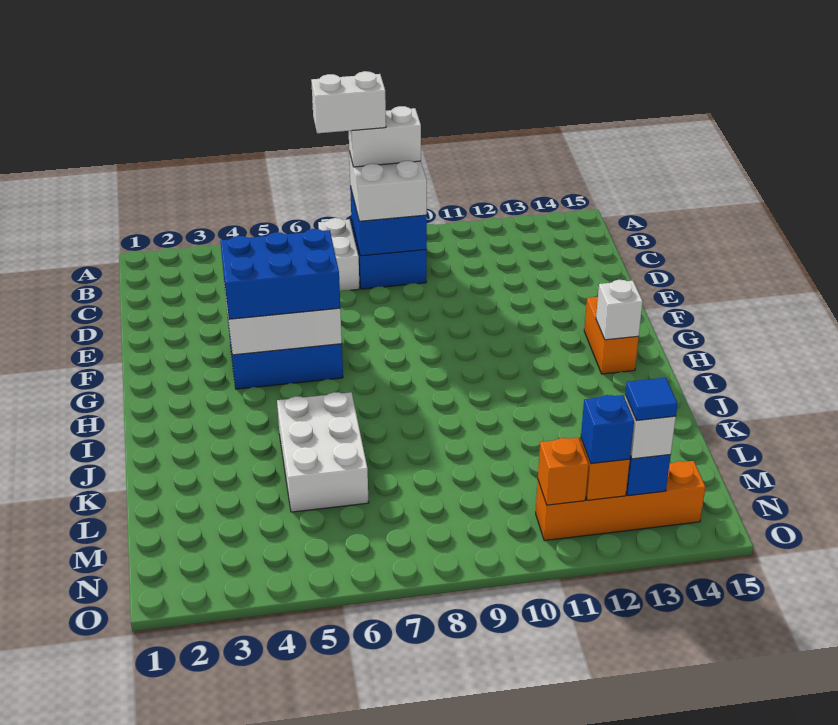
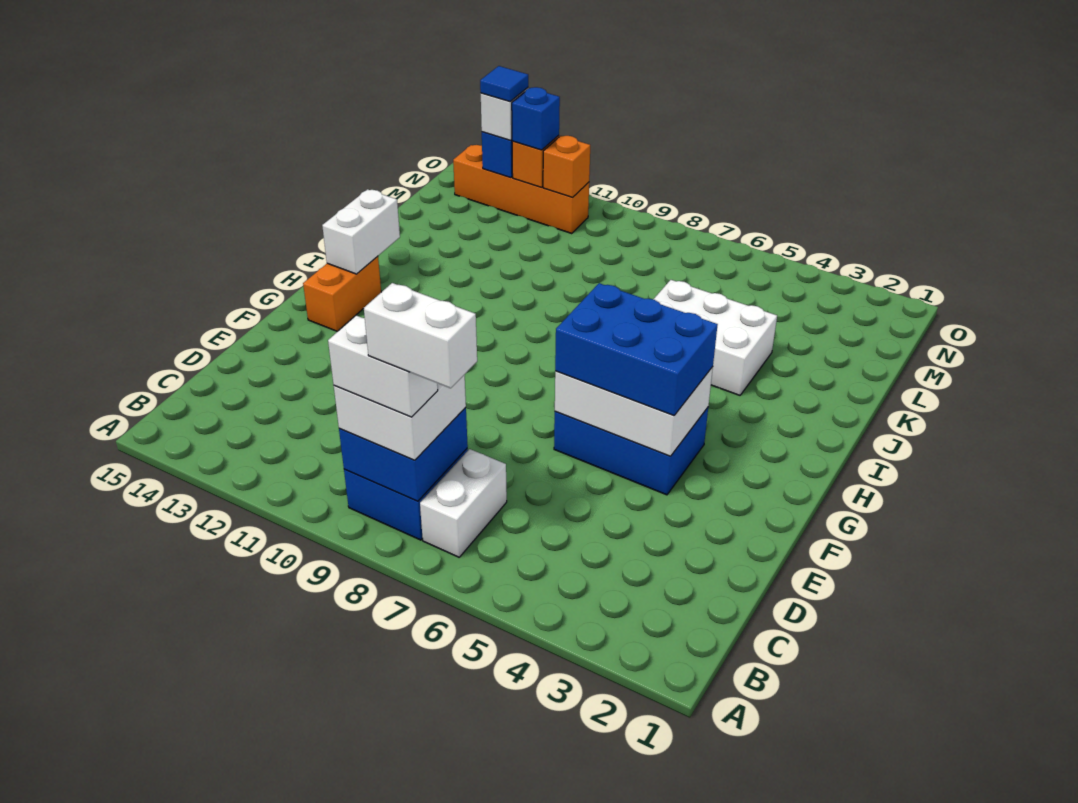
white brick H14 level 2 -> white brick H14:I14 level 2
white brick J5:L6 level 1 -> white brick J4:K6 level 1

